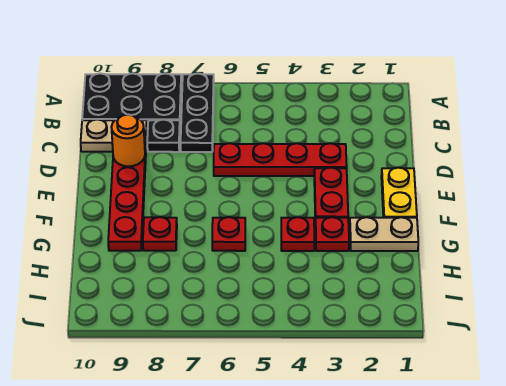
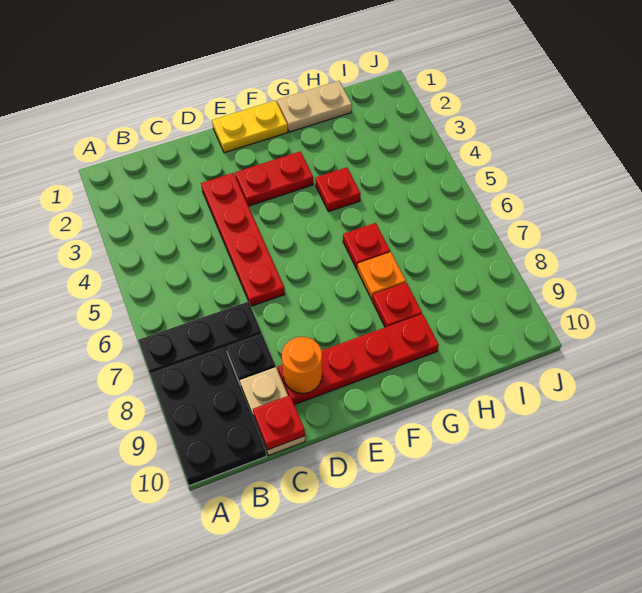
tan plate G1:G2 level 1 -> tan plate G1:H1 level 1
red plate G3 level 1 -> red plate C10 level 2
none -> orange plate G7 level 1

